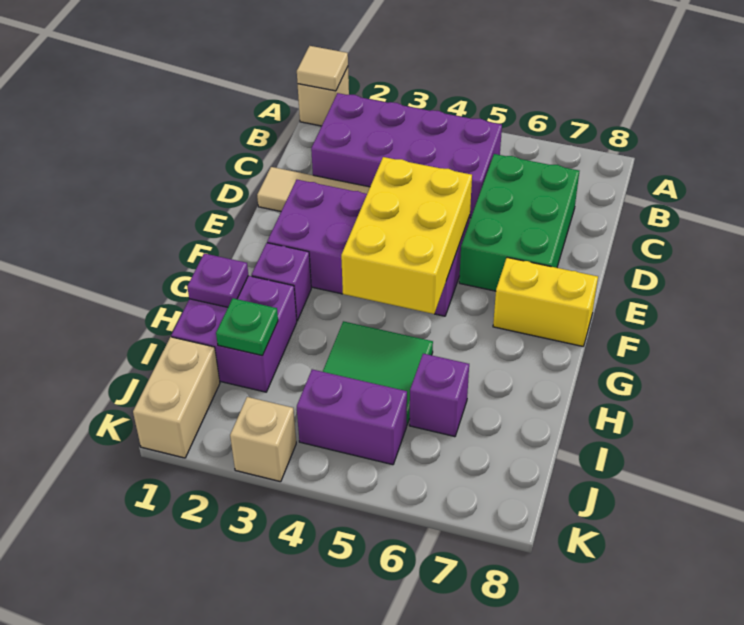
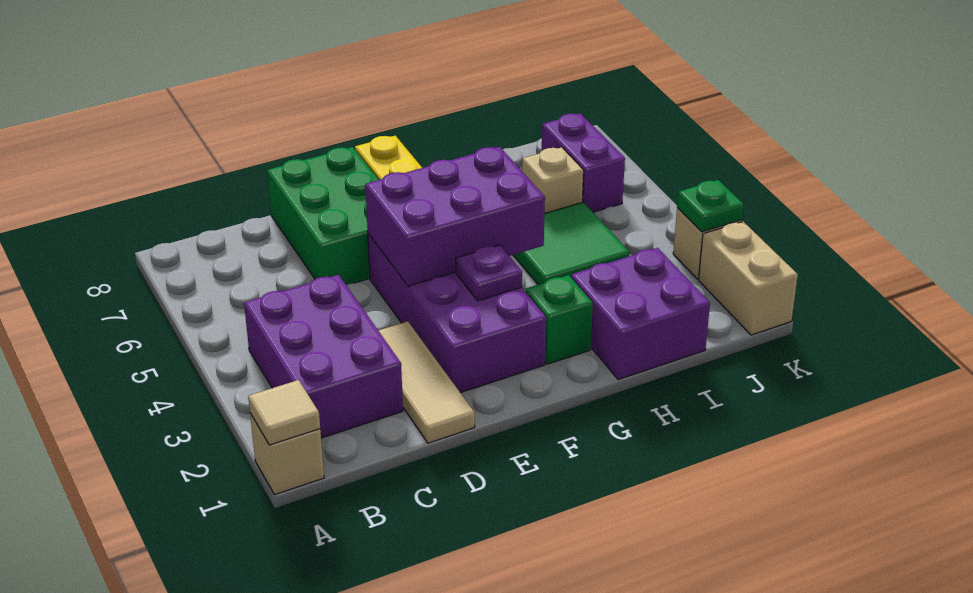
purple brick B2:C5 level 1 -> purple brick B2:C4 level 1
green brick C6:E7 level 1 -> green brick D6:E8 level 1
yellow brick E4:G5 level 2 -> purple brick E4:G5 level 2
purple brick G2 level 1 -> green brick G2 level 1
purple plate H1 level 2 -> purple plate F3 level 2
green plate I2 level 2 -> green plate K3 level 2
purple brick I6 level 1 -> tan brick I6 level 1
tan brick J1:K1 level 1 -> tan brick K1:K2 level 1
purple brick J4:J5 level 1 -> purple brick J6:J7 level 1

